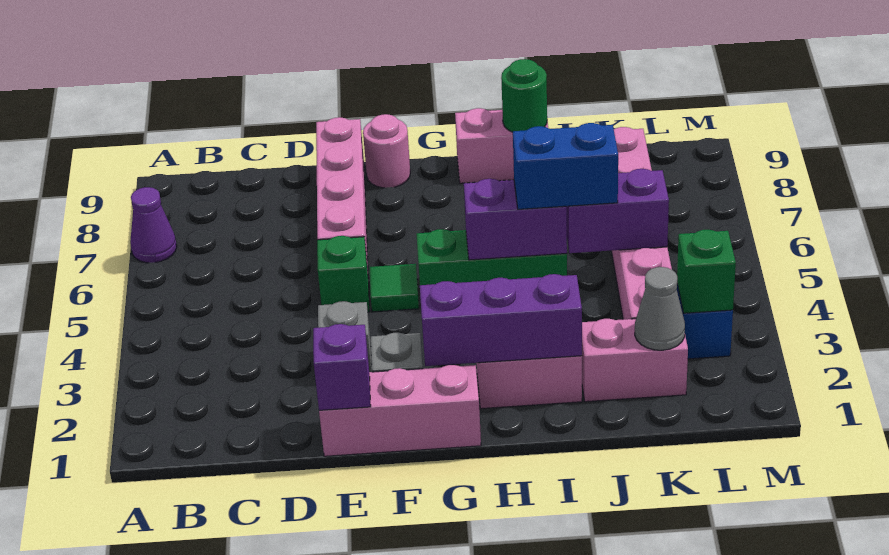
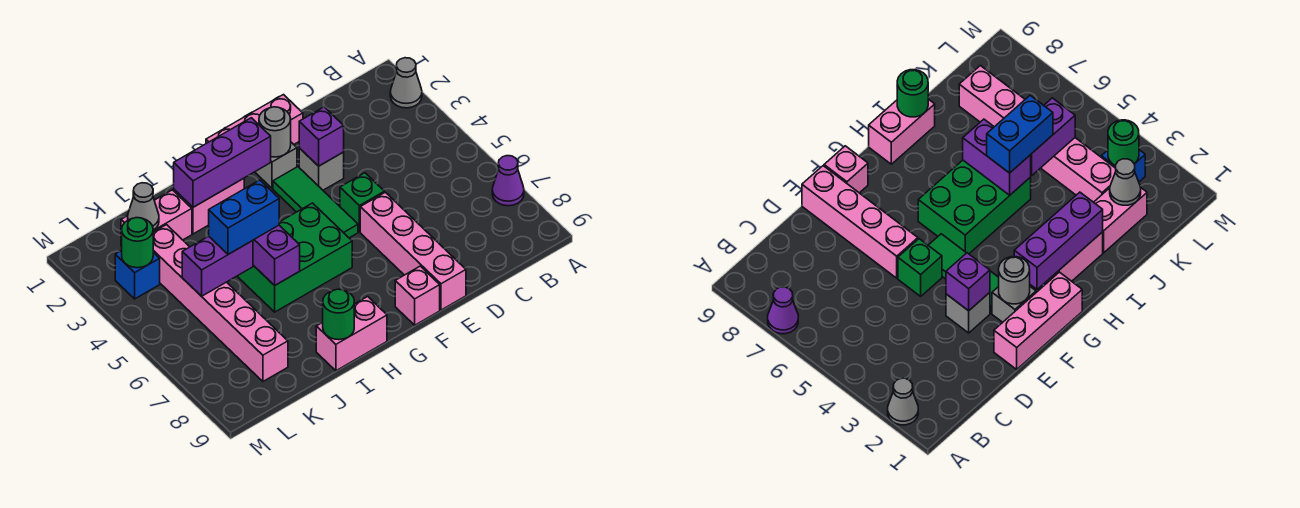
none -> grey cone A2 level 1
purple brick E1 level 2 -> purple brick E3 level 2
none -> grey round brick F2 level 2
green tile F5 level 1 -> green tile F3:F5 level 1
pink round brick F9 level 1 -> pink brick F9 level 1
green brick G5:I5 level 1 -> green brick G5:I6 level 1
purple brick H5:I5 level 2 -> purple brick I5:I6 level 2
green brick L3 level 2 -> green round brick L3 level 2

